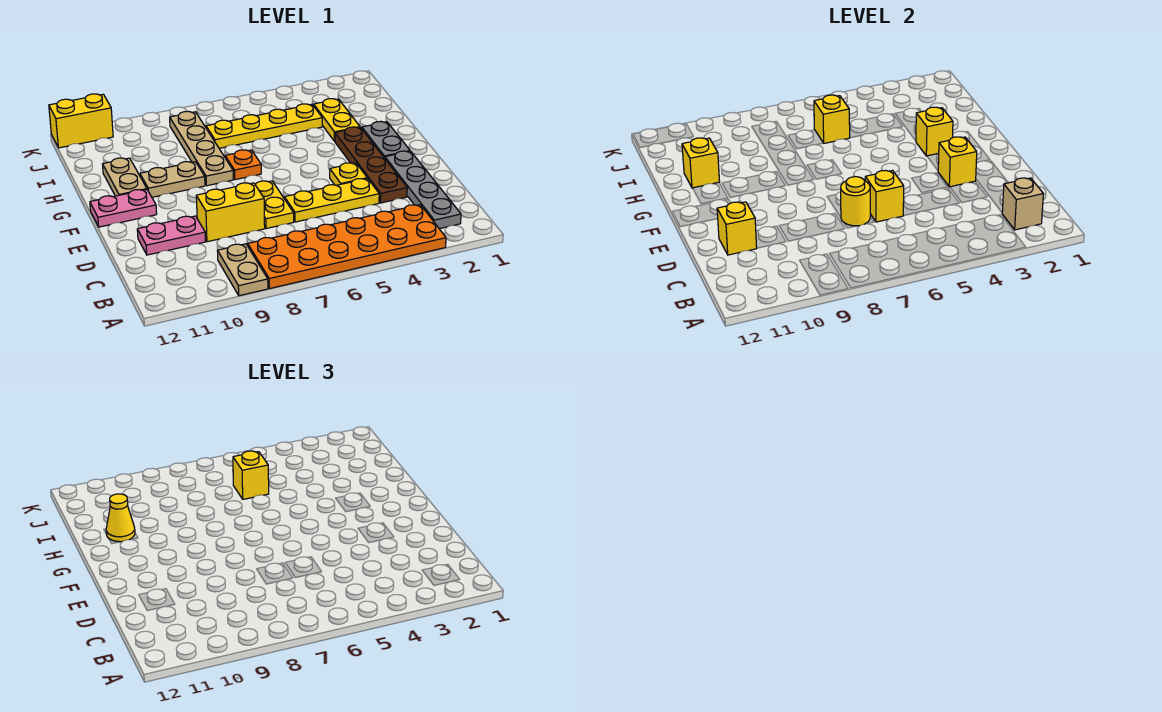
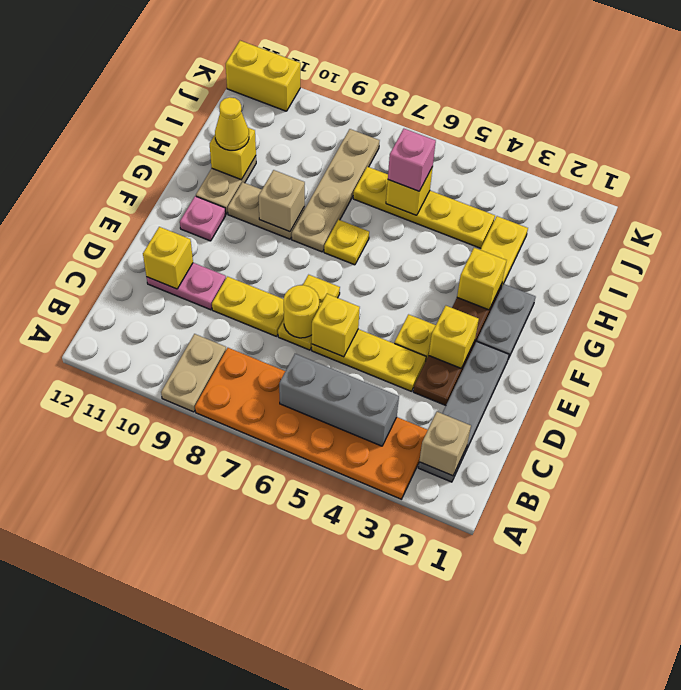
none -> grey brick B4:B6 level 2
yellow brick D8:D9 level 1 -> yellow plate D8:D9 level 1
pink plate F11:F12 level 1 -> pink plate F11 level 1
orange plate G7 level 1 -> yellow plate G7 level 1
none -> tan brick G9 level 2
yellow brick I6 level 3 -> pink brick I6 level 3

